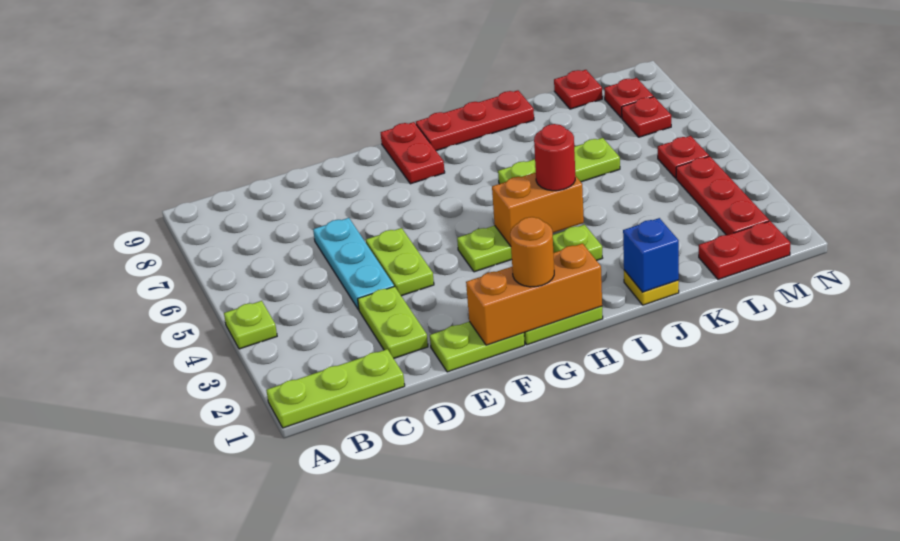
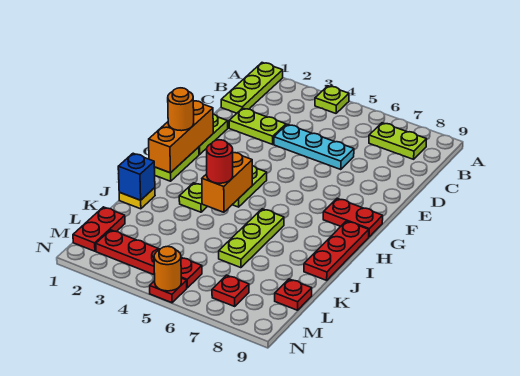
lime plate E4:E5 level 1 -> lime plate B7:B8 level 1
red plate M8 level 1 -> red plate N5 level 1
none -> orange round brick N5 level 2

